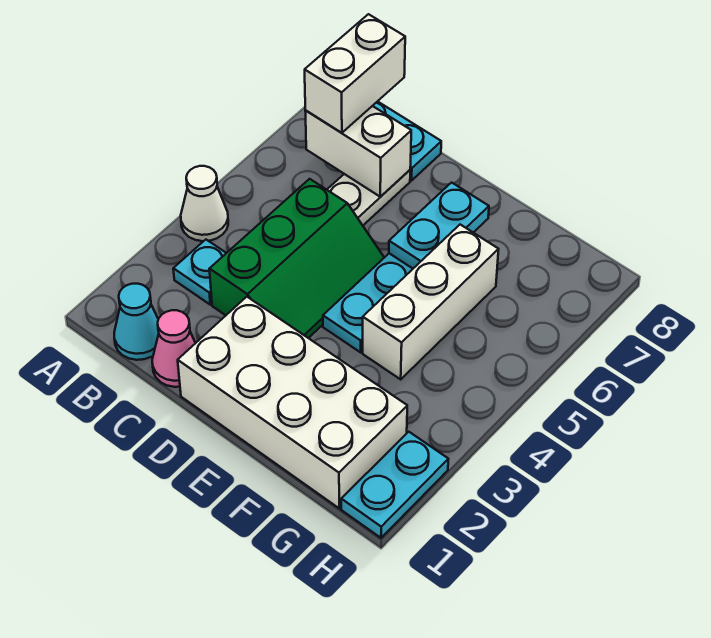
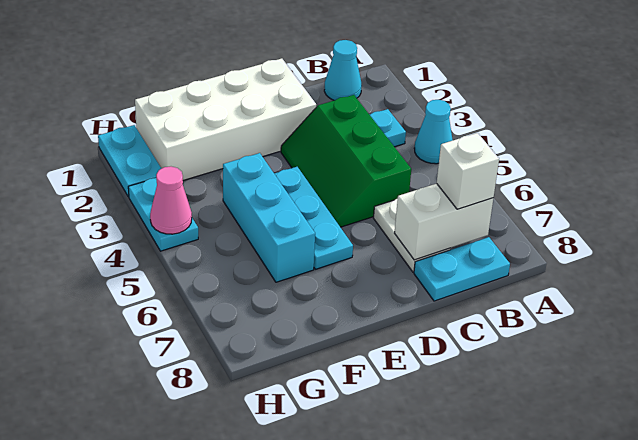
white cone A4 level 1 -> cyan cone A4 level 1
white brick B7:B8 level 3 -> white brick B7 level 3
pink cone C1 level 1 -> pink cone H4 level 2
cyan plate E6:E7 level 2 -> cyan plate H3:H4 level 1
white brick F4:F6 level 1 -> cyan brick F4:F6 level 1

